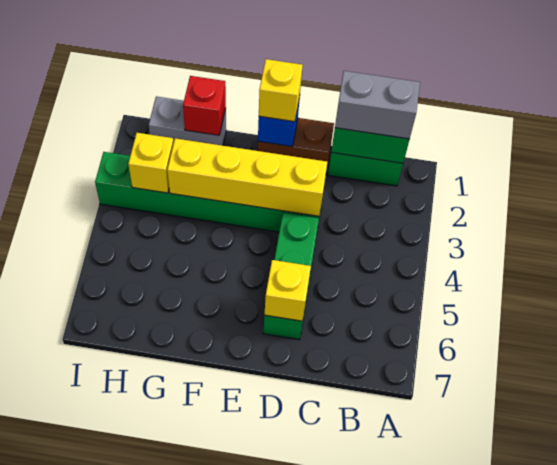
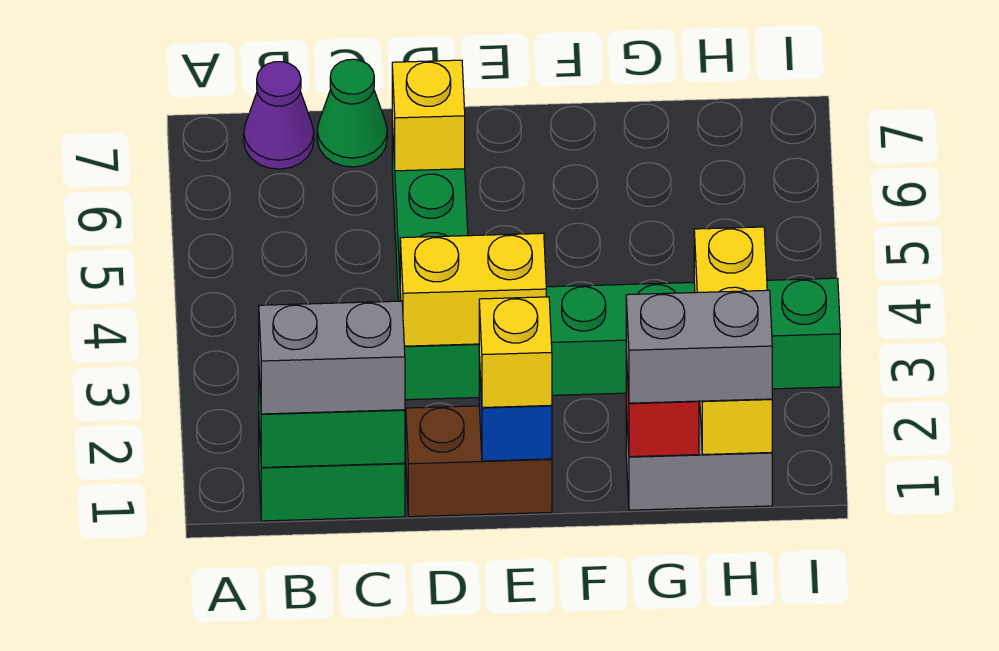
none -> purple cone B7 level 1
none -> green cone C7 level 1
yellow brick D3:G3 level 2 -> yellow brick D3:E3 level 2
none -> grey brick G1:H1 level 3
yellow brick H3 level 2 -> yellow brick H1:H3 level 2

